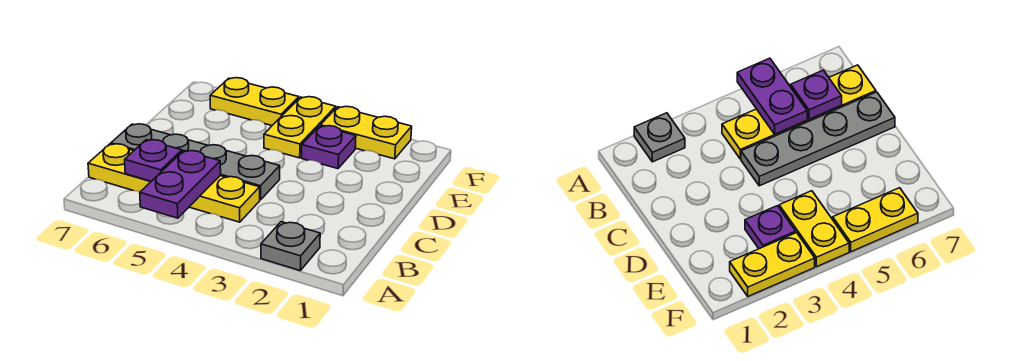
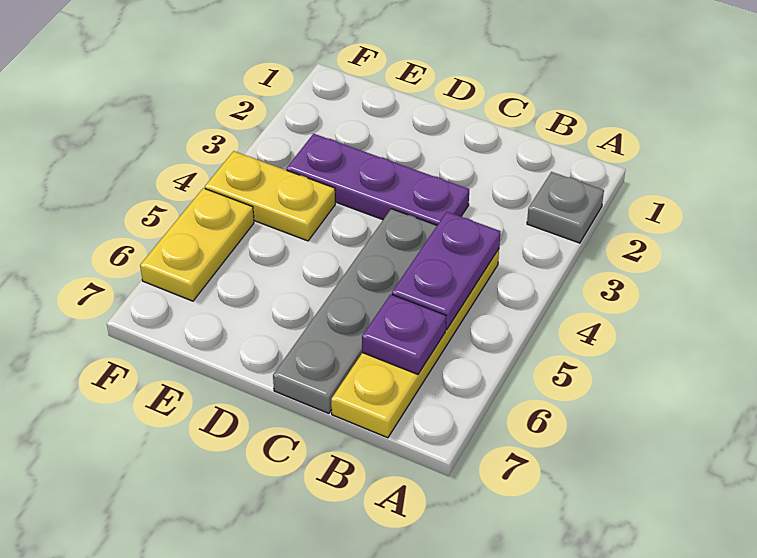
purple plate A5:B5 level 2 -> purple plate B4:B5 level 2
purple plate E3 level 1 -> purple plate C3:E3 level 1
yellow plate F2:F3 level 1 -> none

